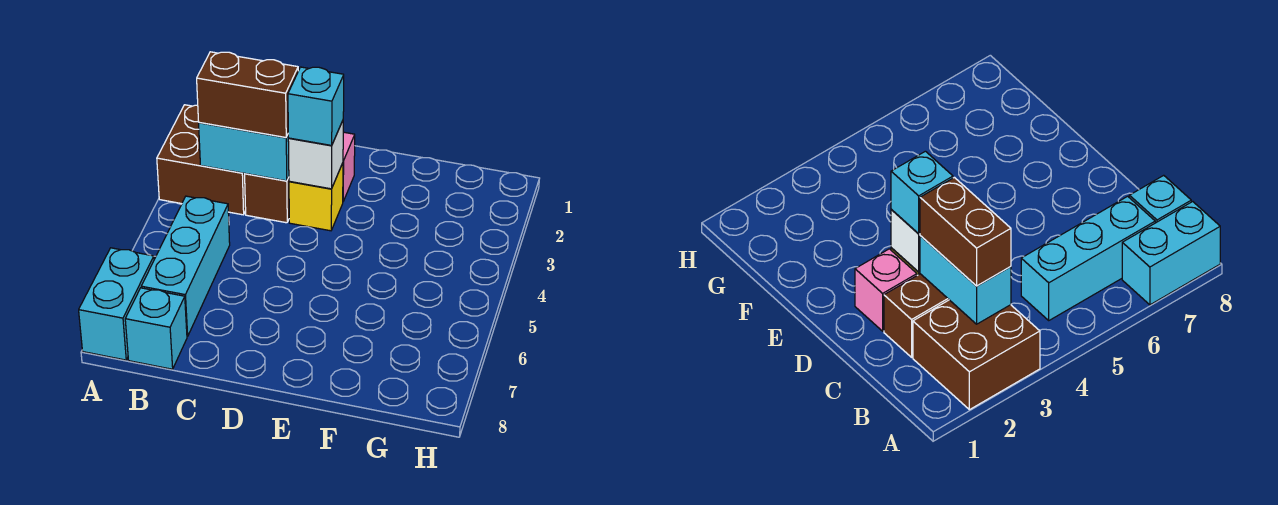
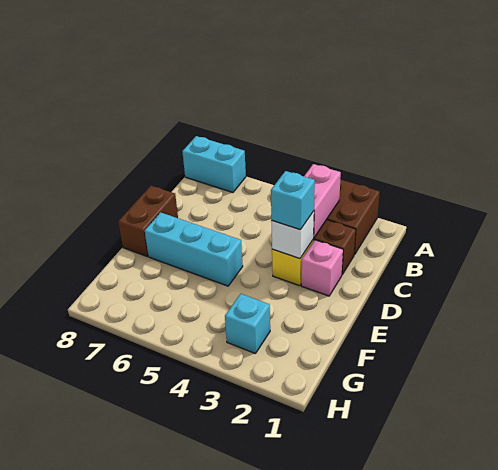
cyan brick B3:C3 level 2 -> pink brick B3:C3 level 2
brown brick B3:C3 level 3 -> brown brick D8:E8 level 1
cyan brick B5:B7 level 1 -> cyan brick E5:E7 level 1
cyan brick B8 level 1 -> cyan brick G3 level 1

